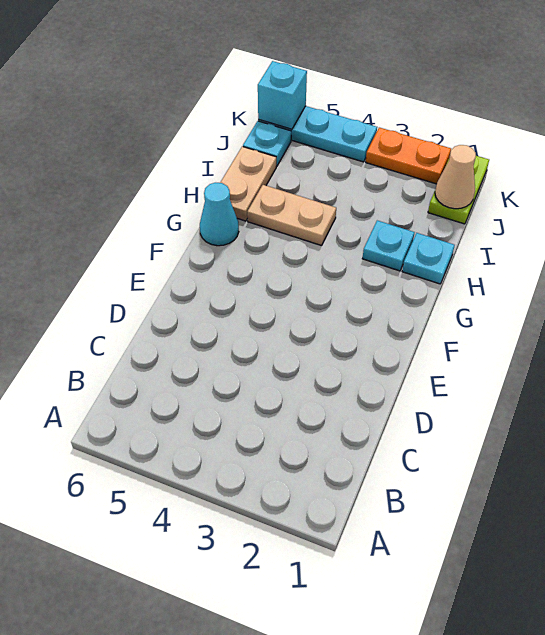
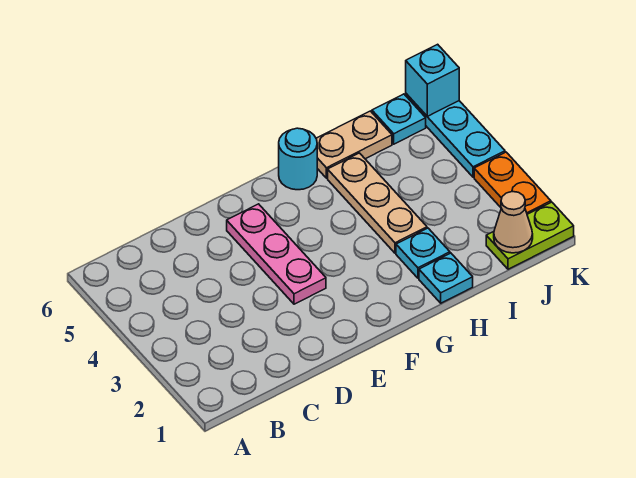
none -> pink plate E3:E5 level 1
cyan cone G6 level 1 -> cyan round brick G6 level 1
tan plate H4:H5 level 1 -> tan plate H3:H5 level 1

